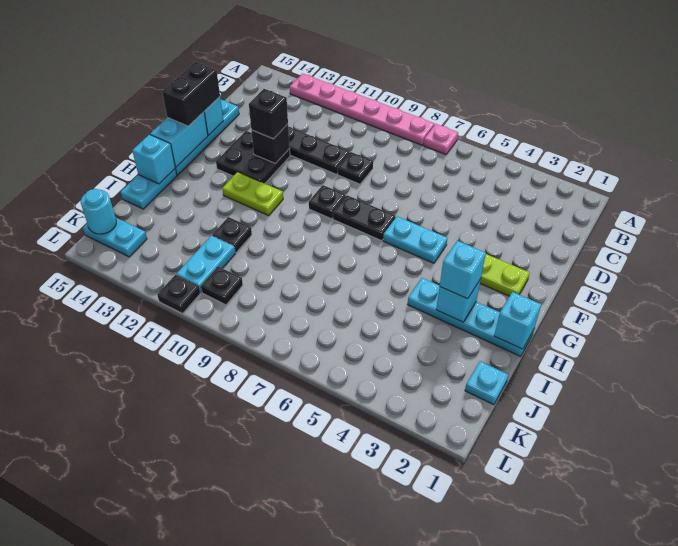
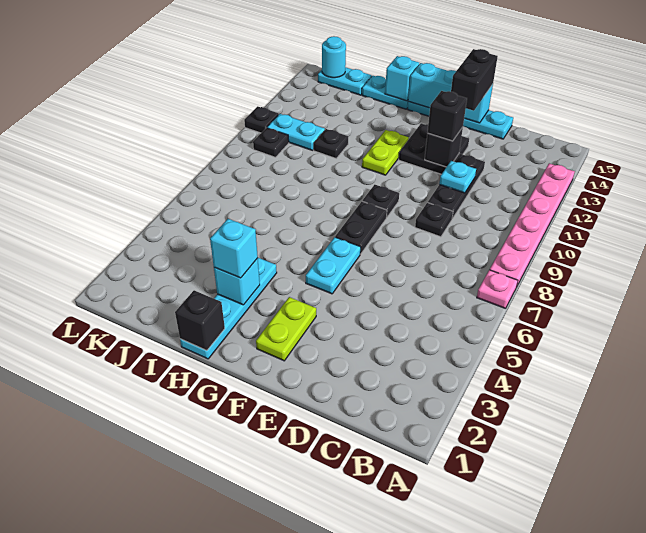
black brick E15:F15 level 3 -> black brick E14:E15 level 3
cyan brick H1 level 2 -> black brick H1 level 2
cyan plate J1 level 1 -> cyan plate D11 level 2
cyan plate K14:K15 level 1 -> cyan plate J15:K15 level 1

